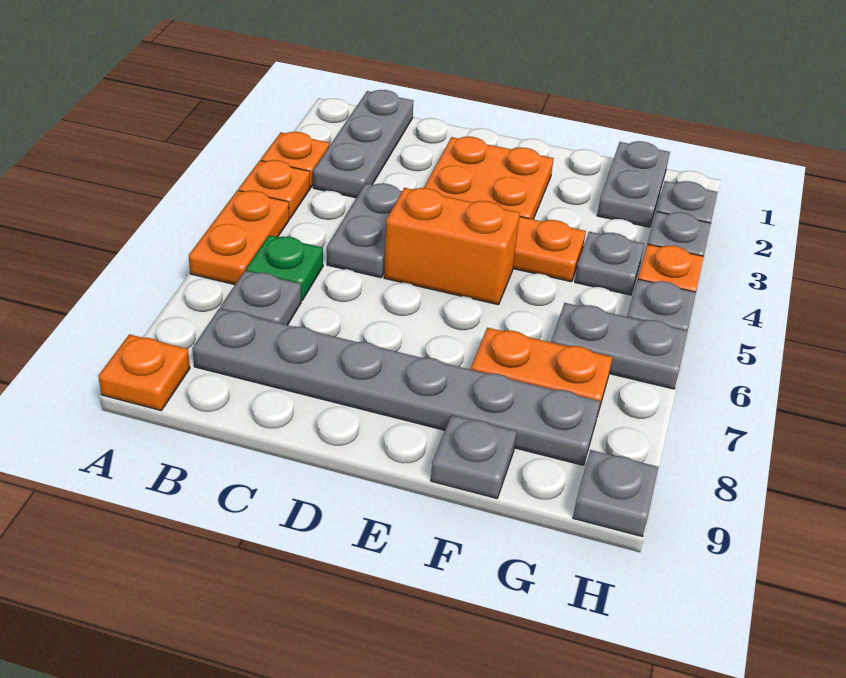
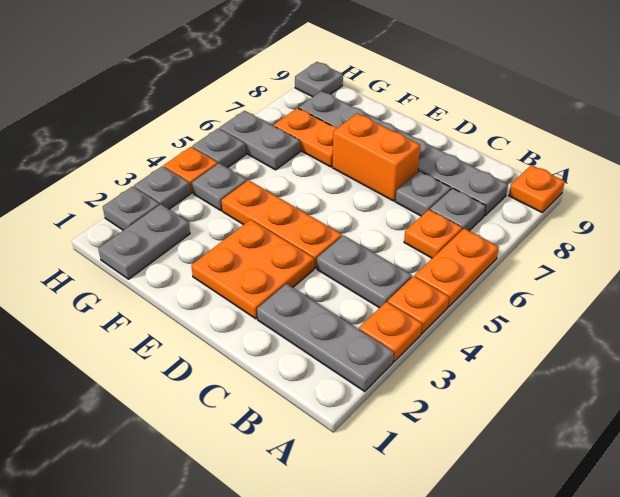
grey plate B1:B3 level 1 -> grey plate A2:C2 level 1
green plate B6 level 1 -> orange plate B6 level 1
grey plate C4:C5 level 1 -> grey plate B4:C4 level 1
orange brick D5:E5 level 1 -> orange brick D7:E7 level 1
grey plate F9 level 1 -> grey plate C7 level 1

